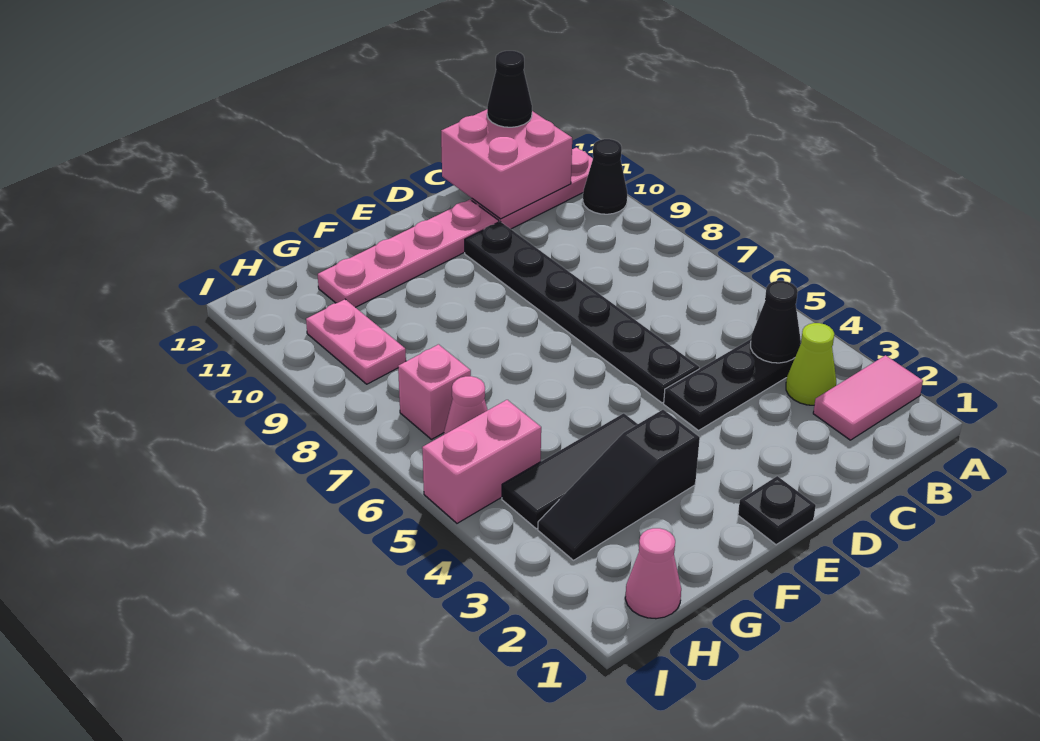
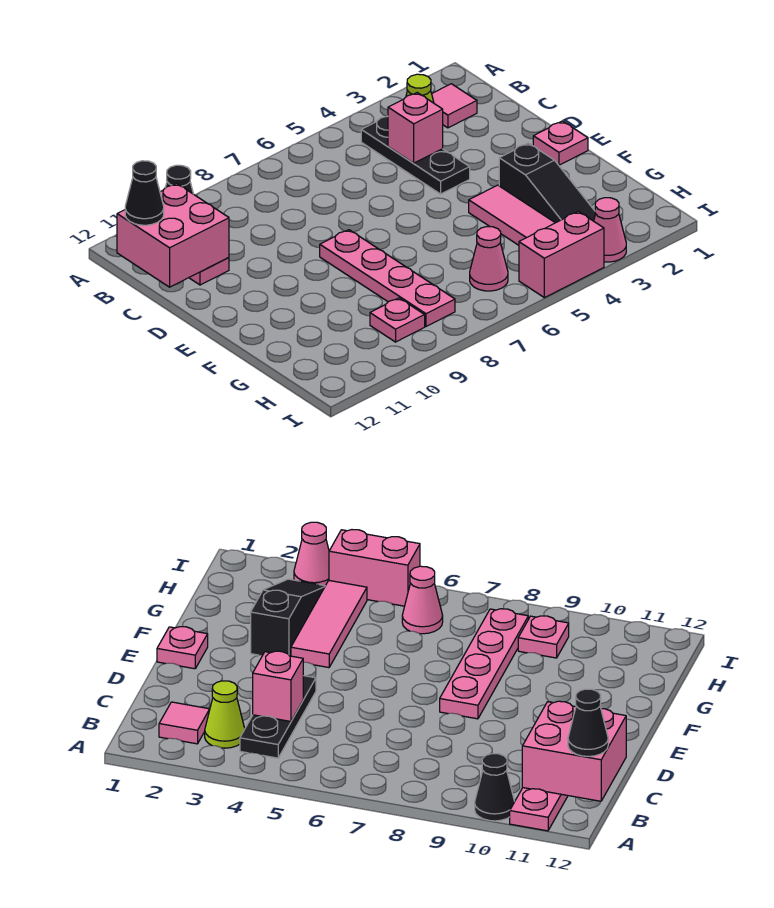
pink tile A2:B2 level 1 -> pink tile B2 level 1
black cone B4 level 2 -> none
black plate D5:D10 level 1 -> none
pink plate D11:G11 level 1 -> pink plate E8:H8 level 1
black plate E1 level 1 -> pink plate E1 level 1
black tile F4:H4 level 1 -> pink tile F4:H4 level 1
pink cone H1 level 1 -> pink cone I3 level 1
pink brick H5:I5 level 1 -> pink brick I4:I5 level 1
pink brick H7 level 1 -> pink brick C4 level 2
pink plate H9:H10 level 1 -> pink plate H9 level 1

